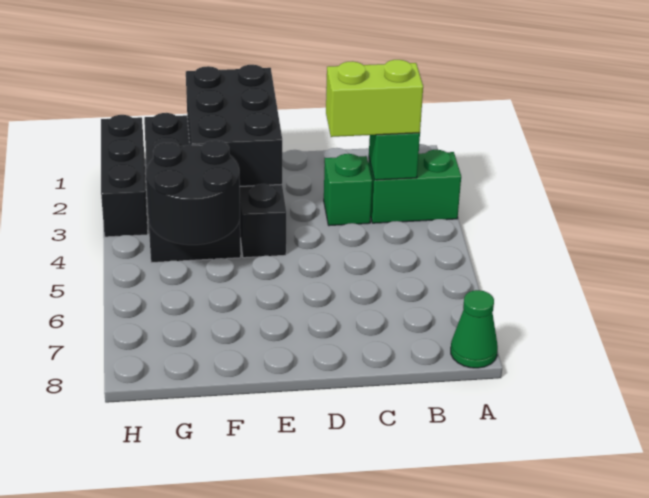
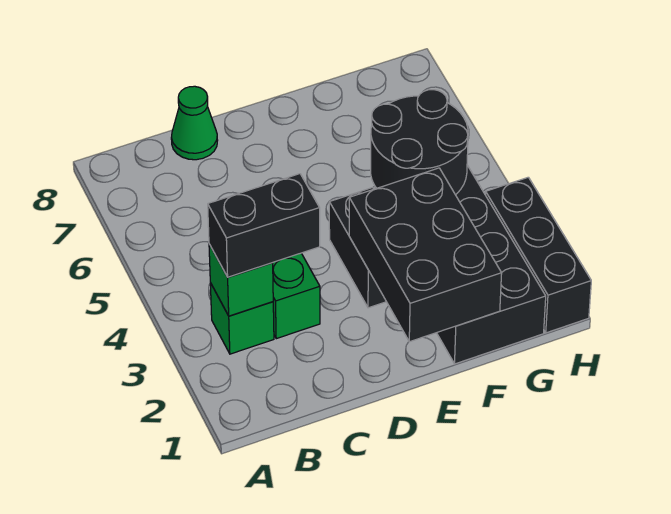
green brick A3:B3 level 1 -> green brick B3 level 1
green cone A8 level 1 -> green cone C8 level 1
lime brick B3:C3 level 3 -> black brick B3:C3 level 3

